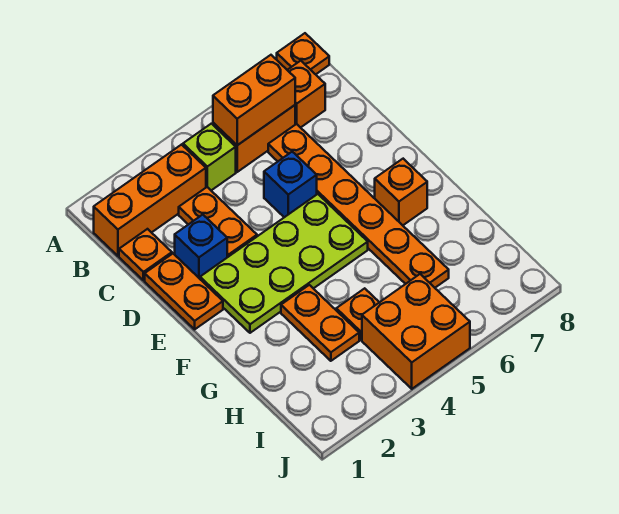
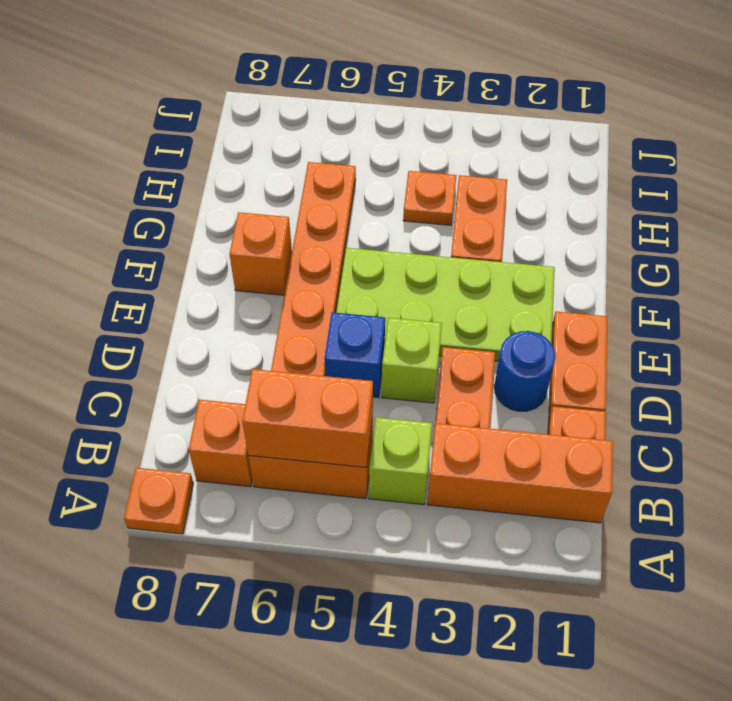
blue brick D2 level 1 -> blue round brick D2 level 1
none -> lime brick D4 level 1
orange brick I4:J5 level 1 -> none

